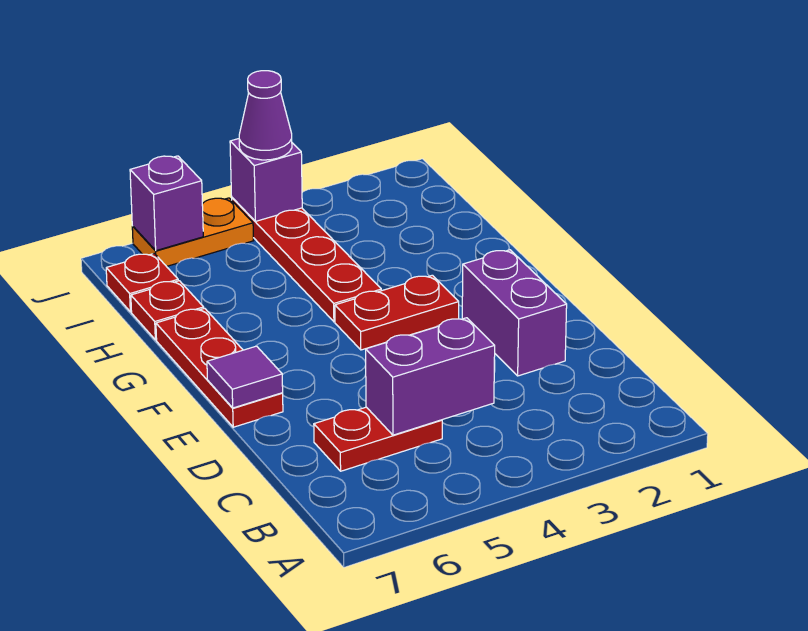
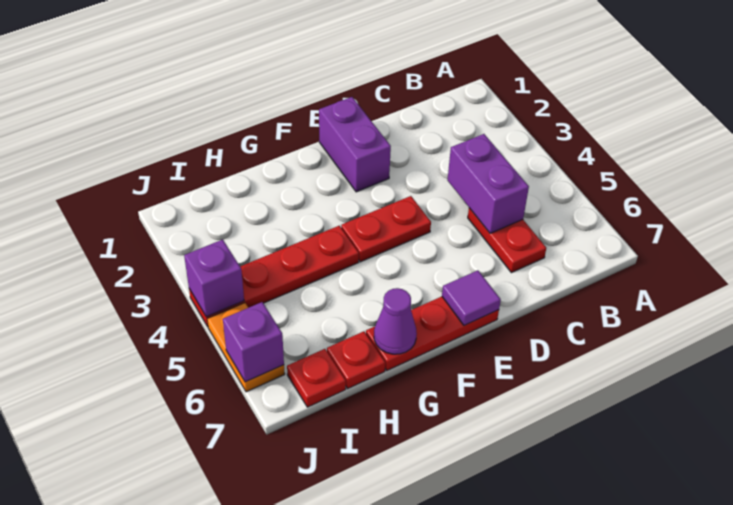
purple brick D2:E2 level 1 -> purple brick E1:E2 level 1
red plate F3:F4 level 1 -> red plate E4:F4 level 1
purple cone J4 level 3 -> purple cone G7 level 2

